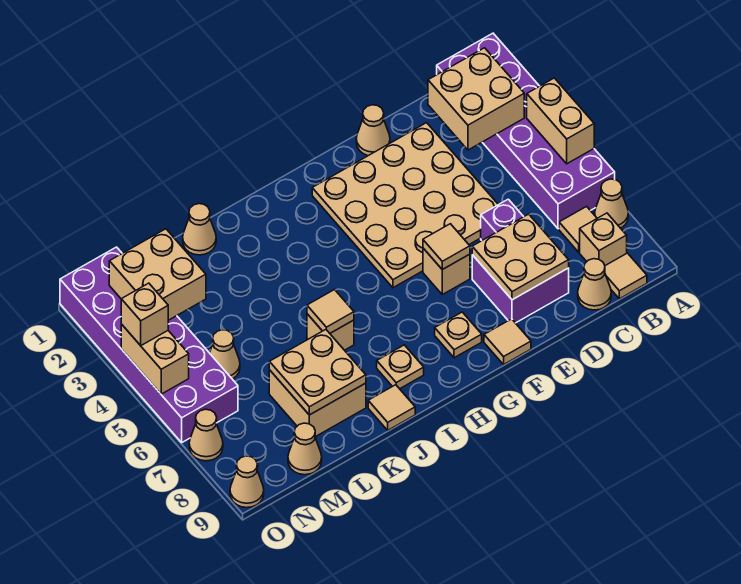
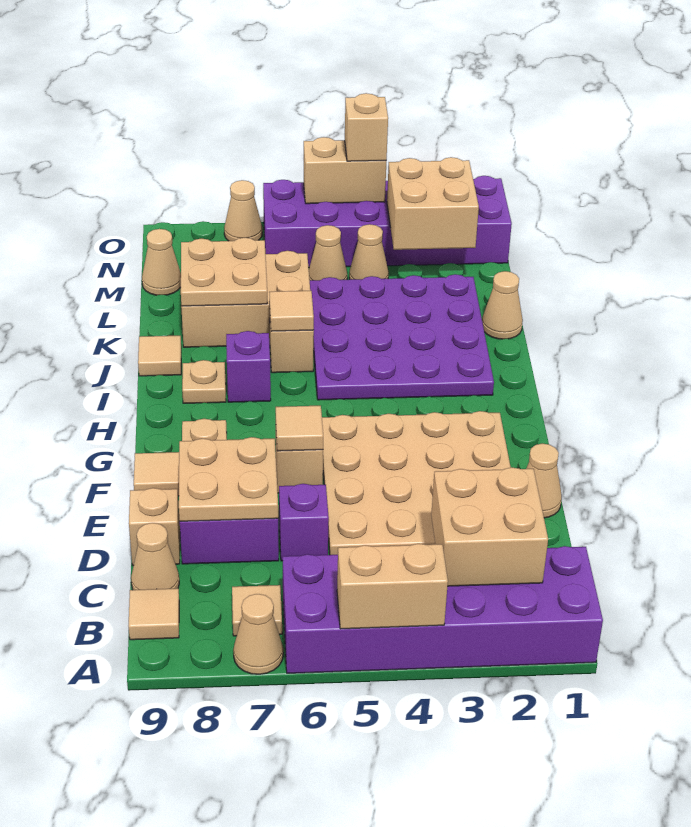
tan brick B8 level 1 -> tan brick D9 level 1
none -> purple plate I2:L5 level 1
none -> purple brick I7 level 1
tan brick K7:L8 level 1 -> tan brick K6:L8 level 1
tan cone O9 level 1 -> tan cone M4 level 1

